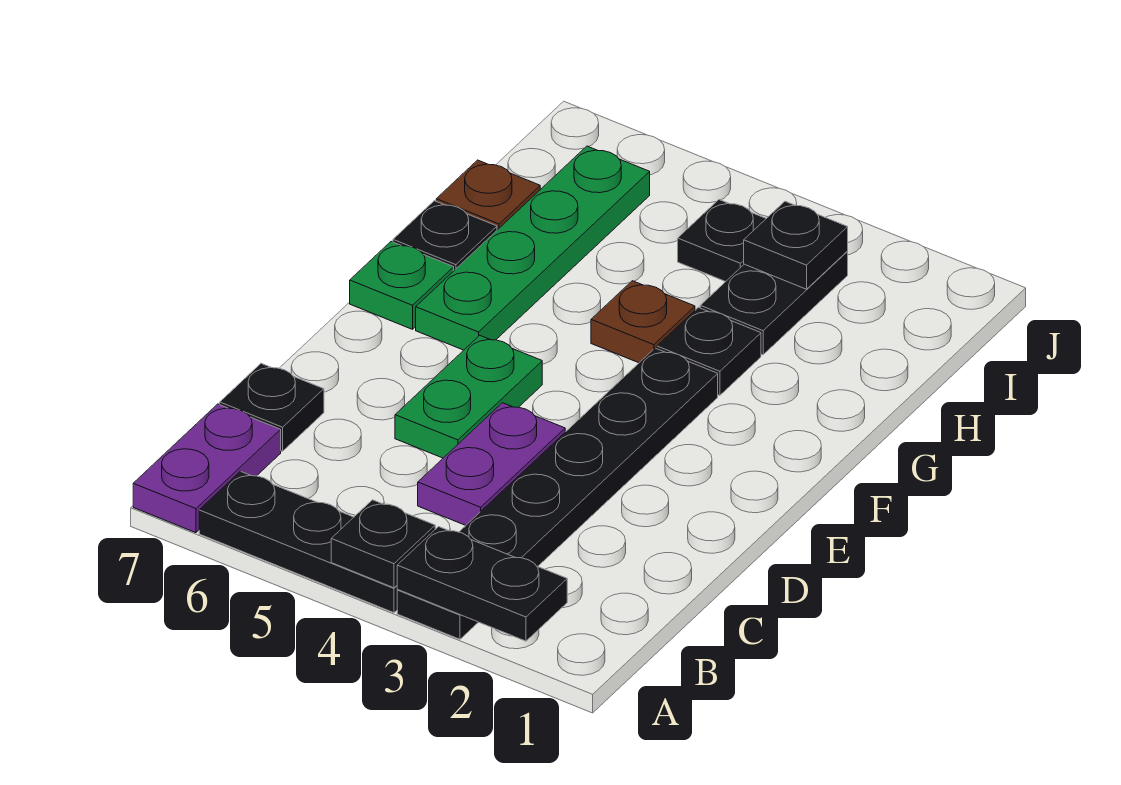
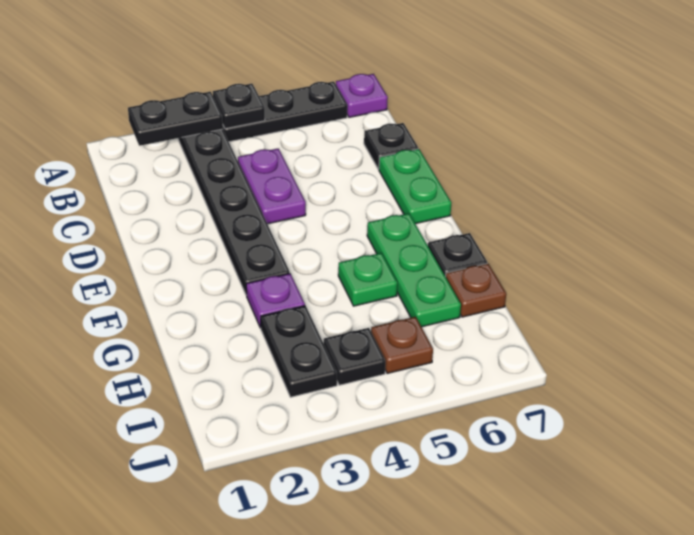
purple plate A7:B7 level 1 -> purple plate A7 level 1
green plate D5:E5 level 1 -> green plate D7:E7 level 1
green plate F6:I6 level 1 -> green plate F6:H6 level 1
green plate F7 level 1 -> green plate G5 level 1
black plate G3 level 1 -> purple plate G3 level 1
brown plate G4 level 1 -> brown plate I5 level 1
black plate I3 level 2 -> none

